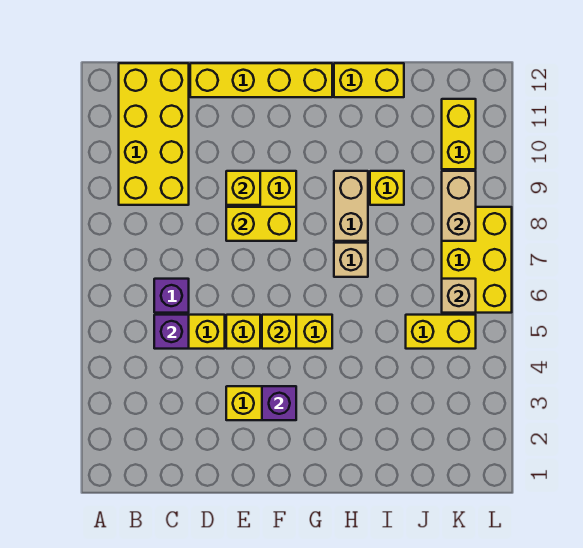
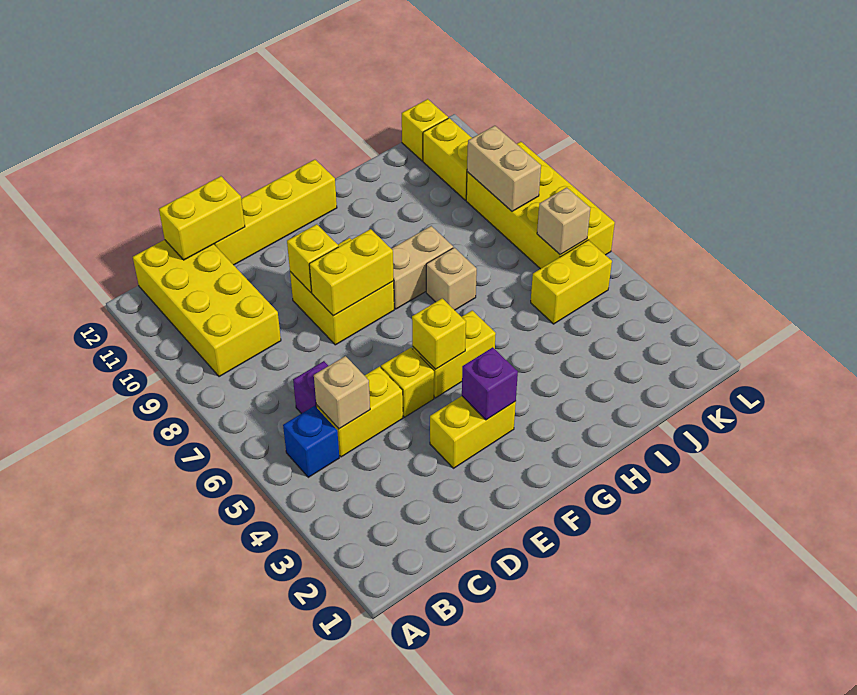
none -> blue brick B5 level 1
purple brick C5 level 2 -> tan brick C5 level 2
tan brick H8:H9 level 1 -> tan brick G8:H8 level 1
yellow brick H12:I12 level 1 -> yellow brick C12:D12 level 2
yellow brick I9 level 1 -> yellow brick K12 level 1
yellow brick K6:L8 level 1 -> yellow brick K6:L9 level 1

